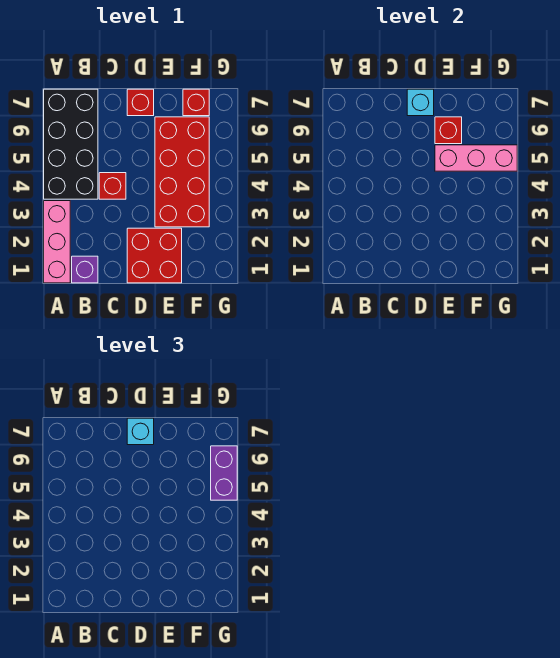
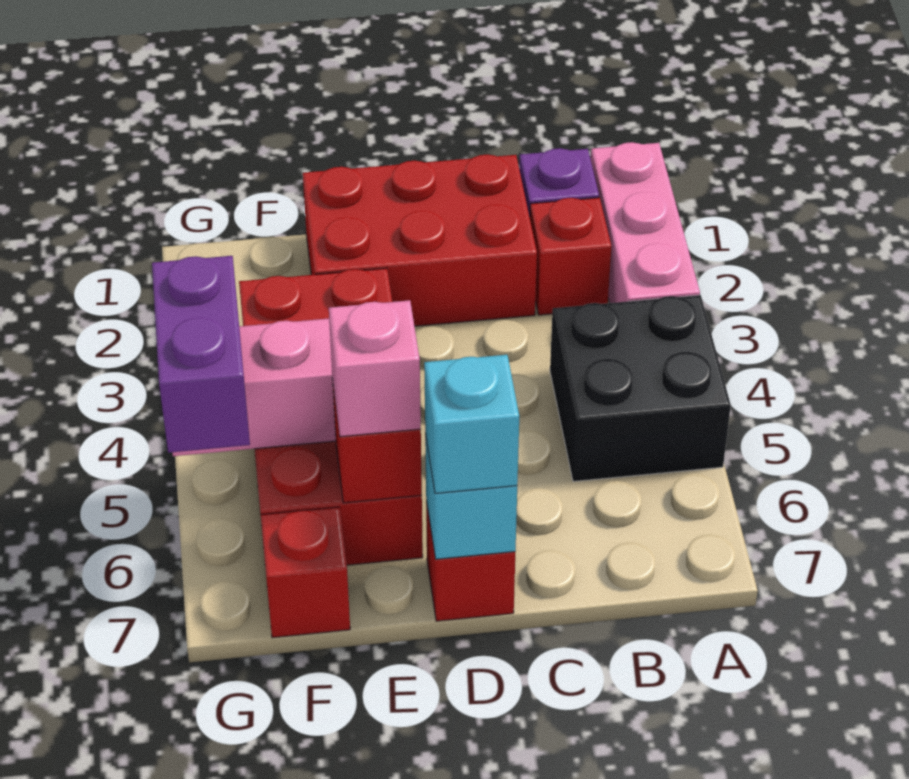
black brick A4:B7 level 1 -> black brick A4:B5 level 1
red brick C4 level 1 -> red brick B2 level 1
red brick D1:E2 level 1 -> red brick C1:E2 level 1
none -> pink brick E6 level 3

